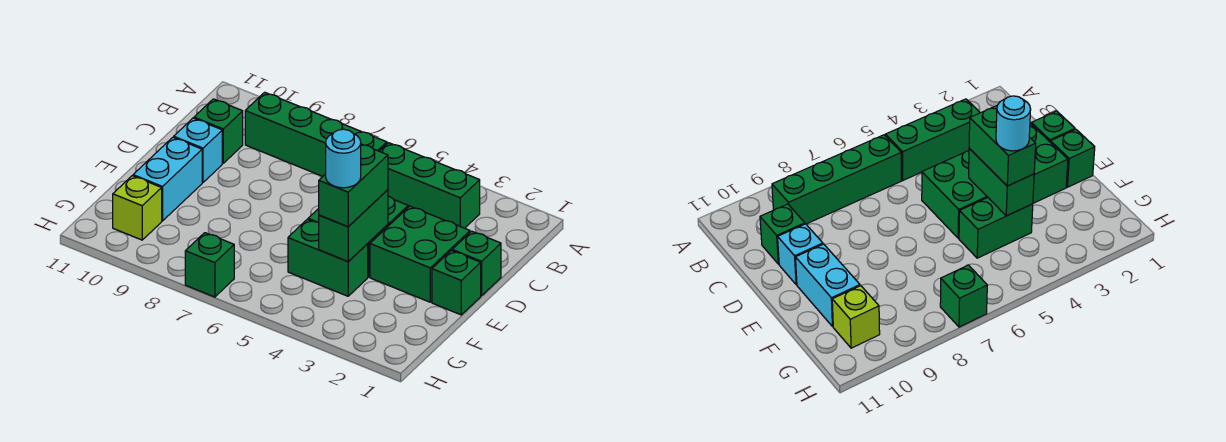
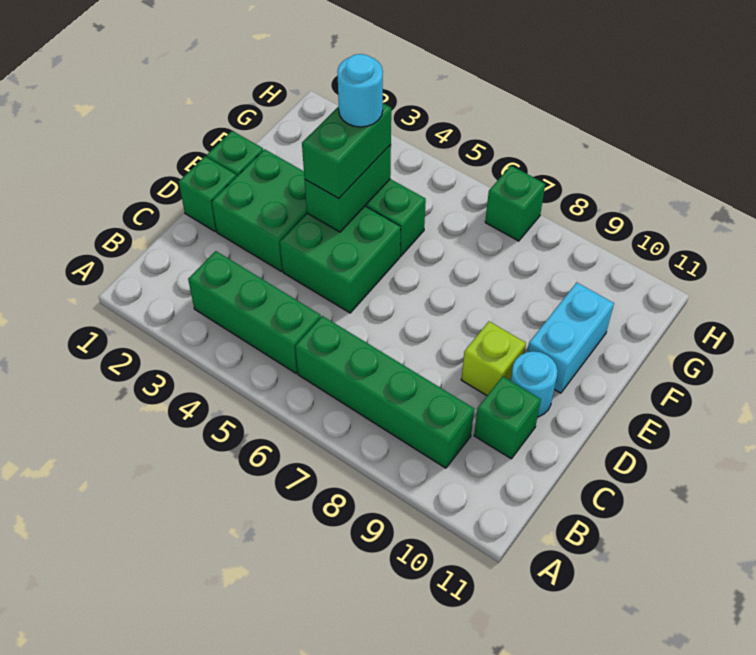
cyan brick D10 level 1 -> cyan round brick D10 level 1
lime brick G10 level 1 -> lime brick D9 level 1

